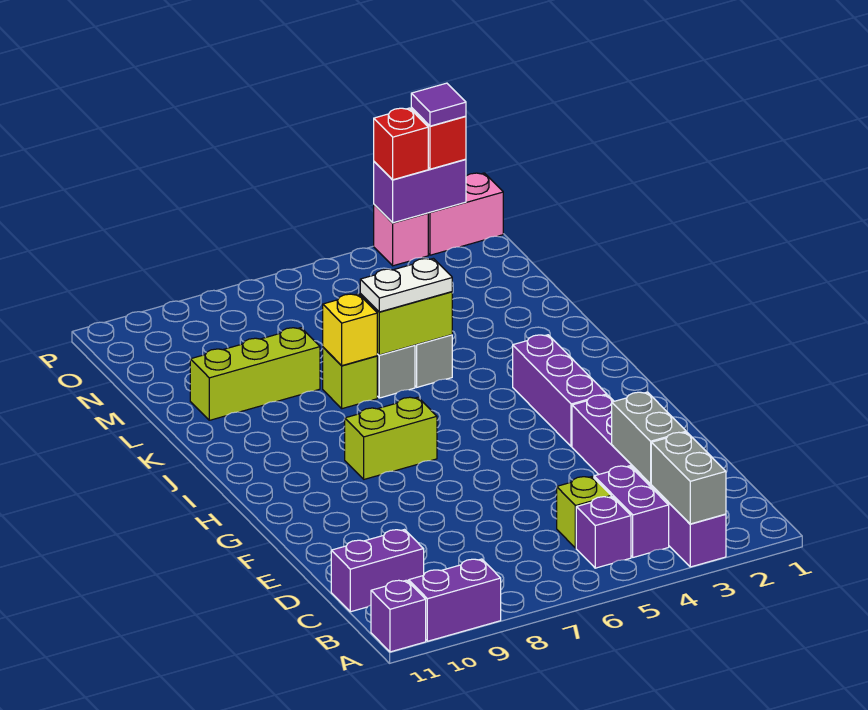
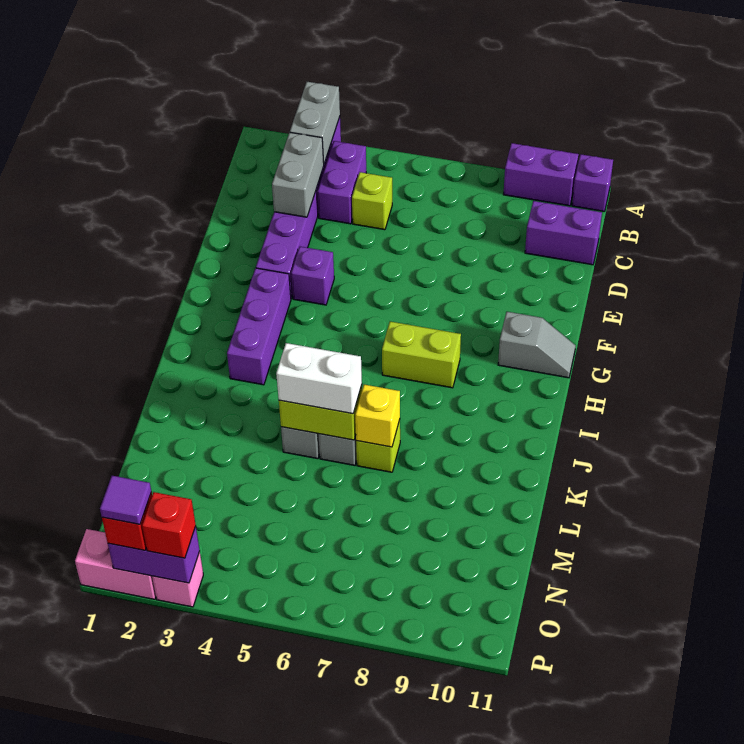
purple brick B5 level 1 -> purple brick F4 level 1
none -> grey slope G10:G11 level 1 top 10
white plate K5:K6 level 3 -> white brick K5:K6 level 3
lime brick L8:L10 level 1 -> none

